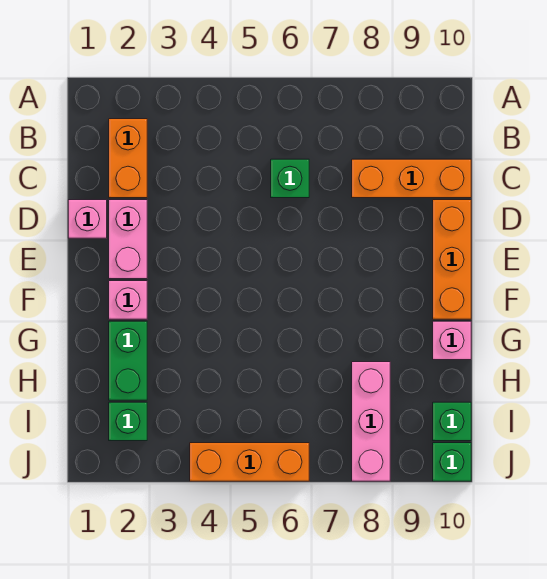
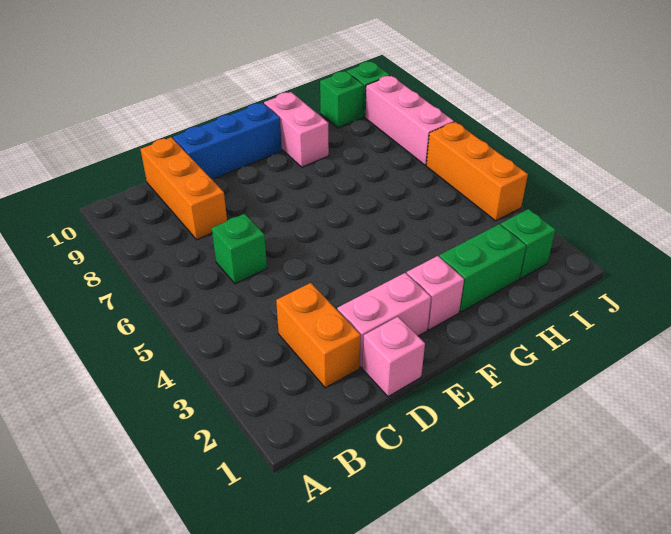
orange brick B2:C2 level 1 -> orange brick C2:C3 level 1
orange brick D10:F10 level 1 -> blue brick D10:F10 level 1
pink brick G10 level 1 -> pink brick G9:G10 level 1
pink brick H8:J8 level 1 -> pink brick J7:J9 level 1

